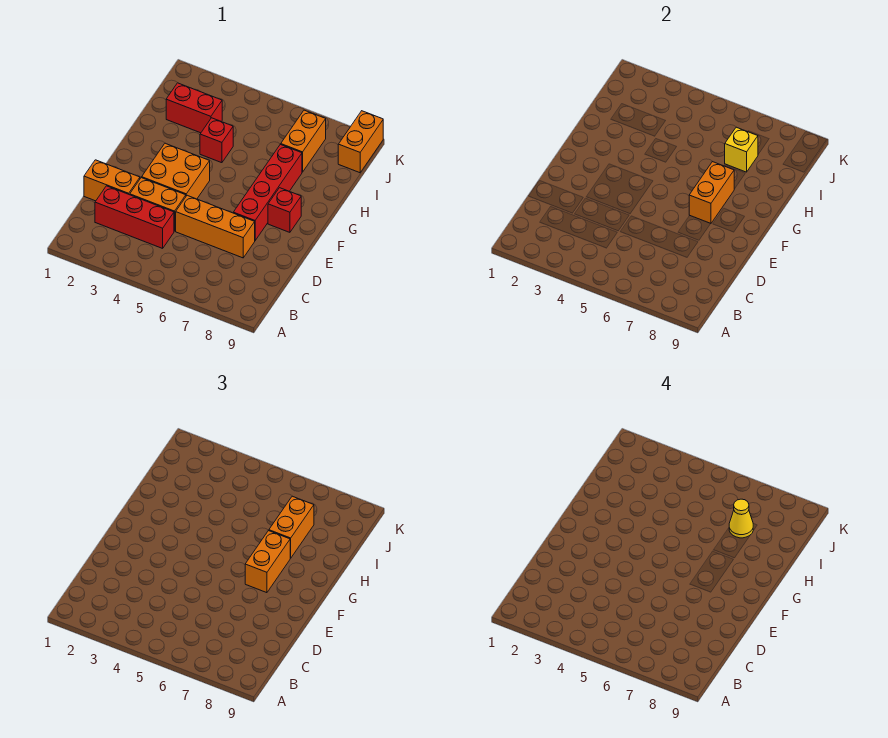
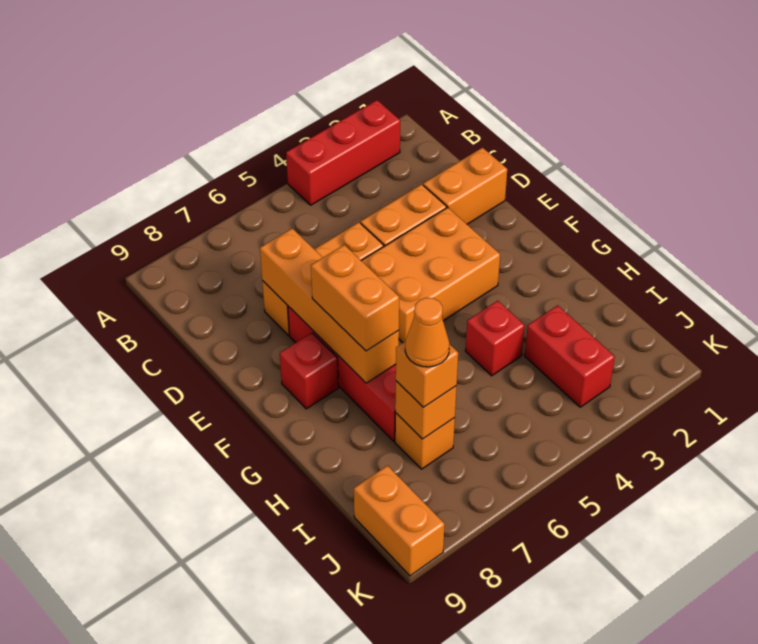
red brick C2:C4 level 1 -> red brick A2:A4 level 1
orange brick E3:F4 level 1 -> orange brick E3:F5 level 1
orange brick F7:G7 level 2 -> orange brick D7:G7 level 2
orange brick H7:I7 level 3 -> orange brick I7 level 3
red brick I2:I3 level 1 -> red brick I3:J3 level 1
orange brick I7:J7 level 1 -> orange brick I7 level 1
yellow brick I7 level 2 -> orange brick I7 level 2
yellow cone I7 level 4 -> orange cone I7 level 4

